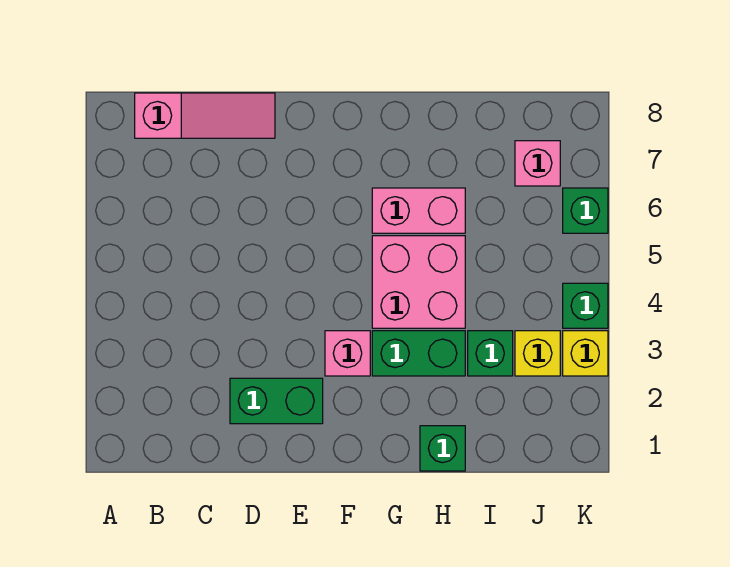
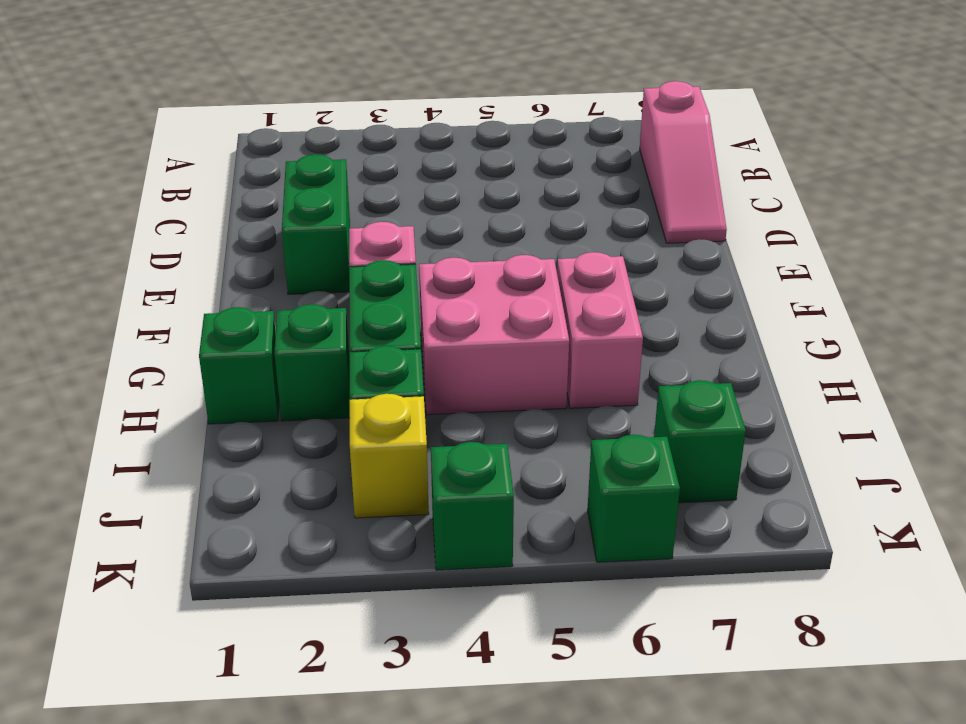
none -> green brick H2 level 1
pink brick J7 level 1 -> green brick J7 level 1
yellow brick K3 level 1 -> none

